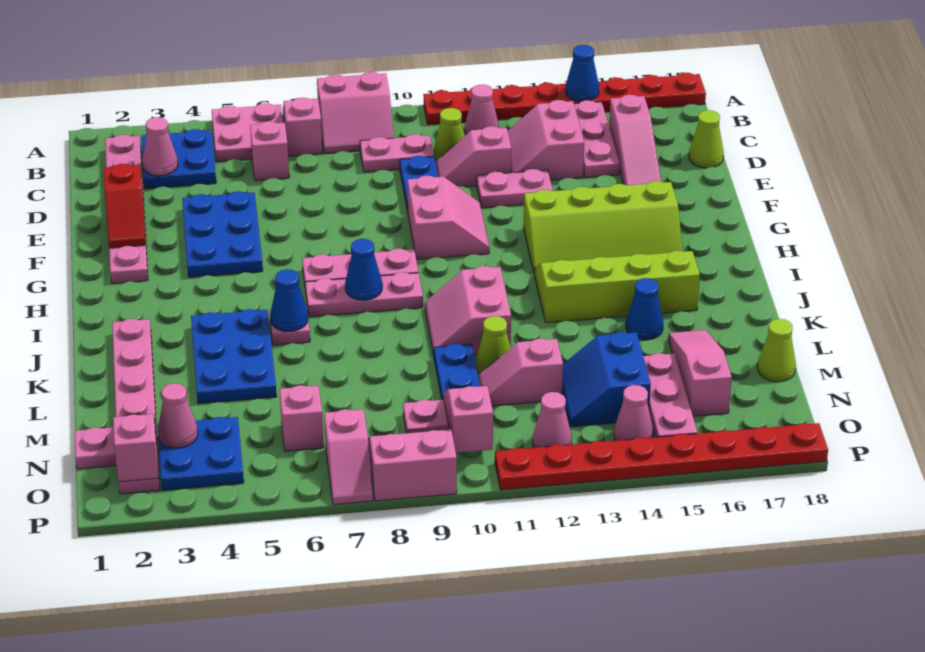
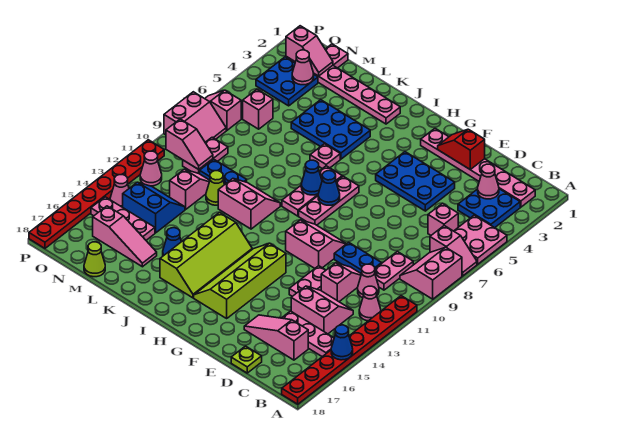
lime cone C11 level 1 -> pink cone C11 level 1
lime cone D18 level 1 -> lime plate D18 level 1
pink slope F10:G11 level 1 top 10 -> pink slope F10:G11 level 1 top 11
blue cone J6 level 2 -> blue cone H8 level 2

